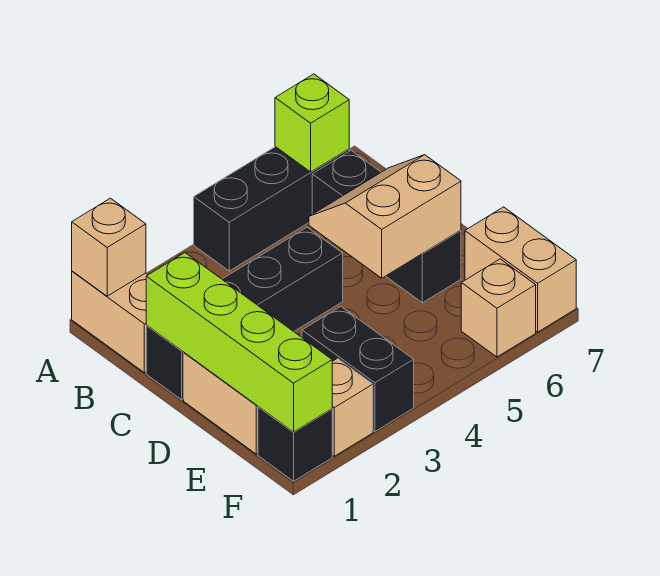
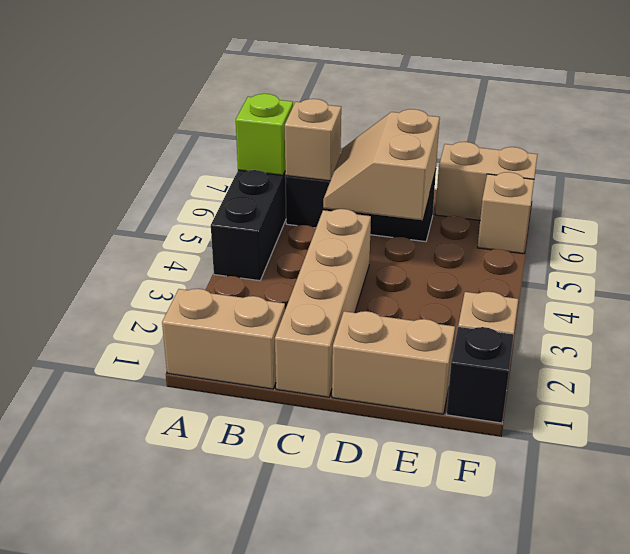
tan brick A1 level 2 -> tan brick B6 level 2
black brick C1:C4 level 1 -> tan brick C1:C4 level 1
lime brick C1:F1 level 2 -> none
black brick E3:F3 level 1 -> none

